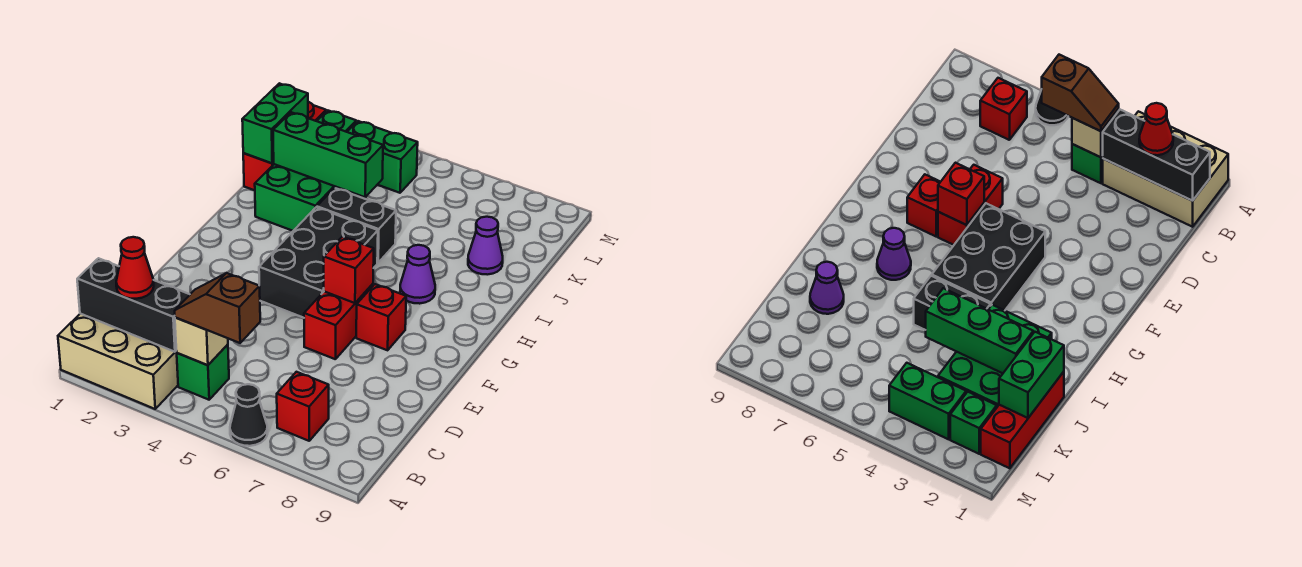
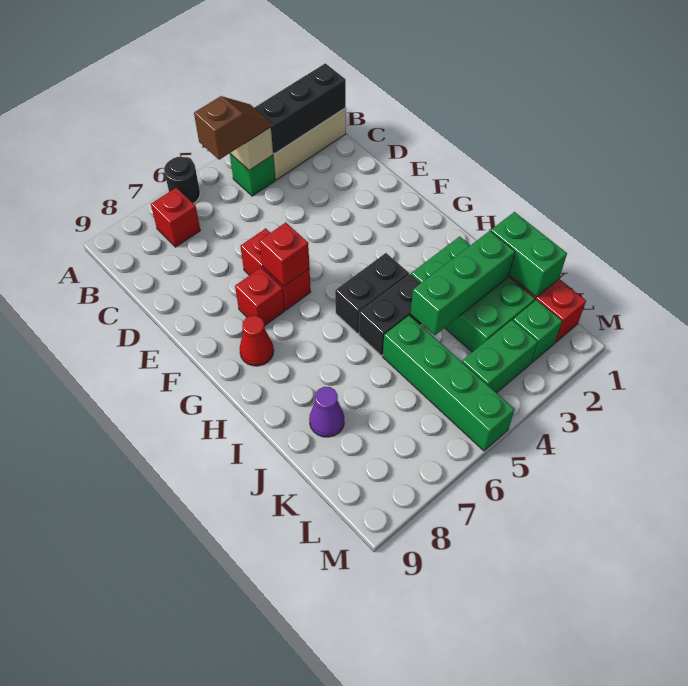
black cone A6 level 1 -> black round brick A6 level 1
red cone B2 level 3 -> red cone G8 level 1
black brick F4:H5 level 1 -> black brick H4:H5 level 1
purple cone H7 level 1 -> none
none -> green brick J5:M5 level 1

